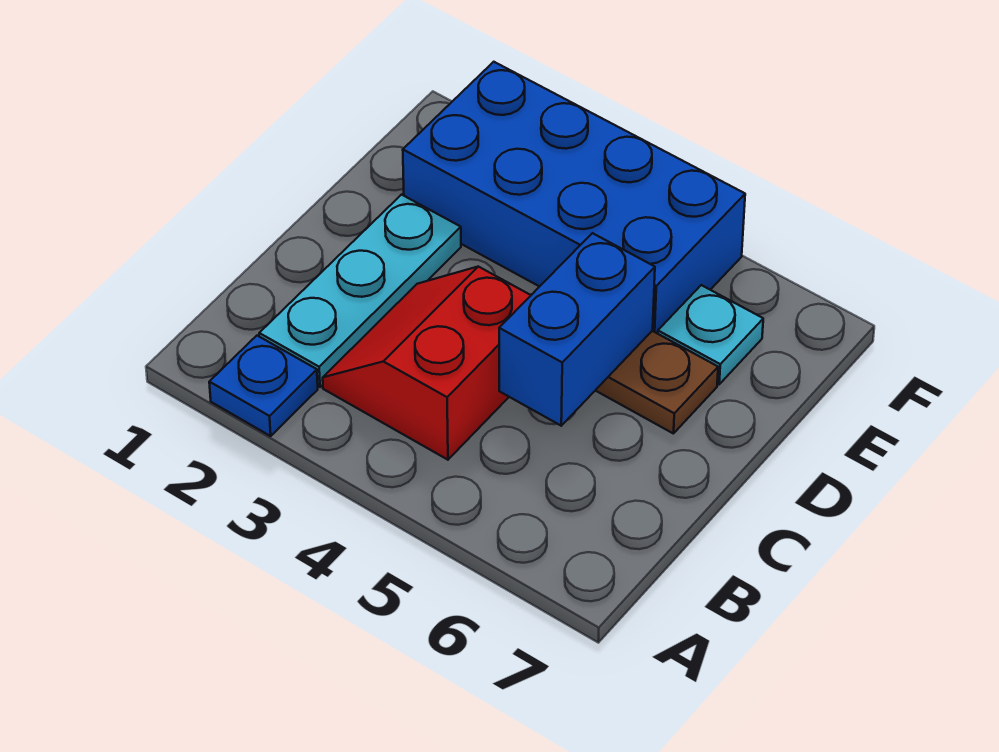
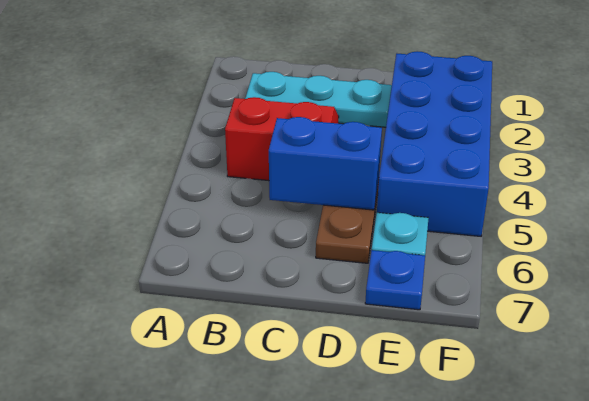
blue plate A2 level 1 -> blue plate E7 level 1

